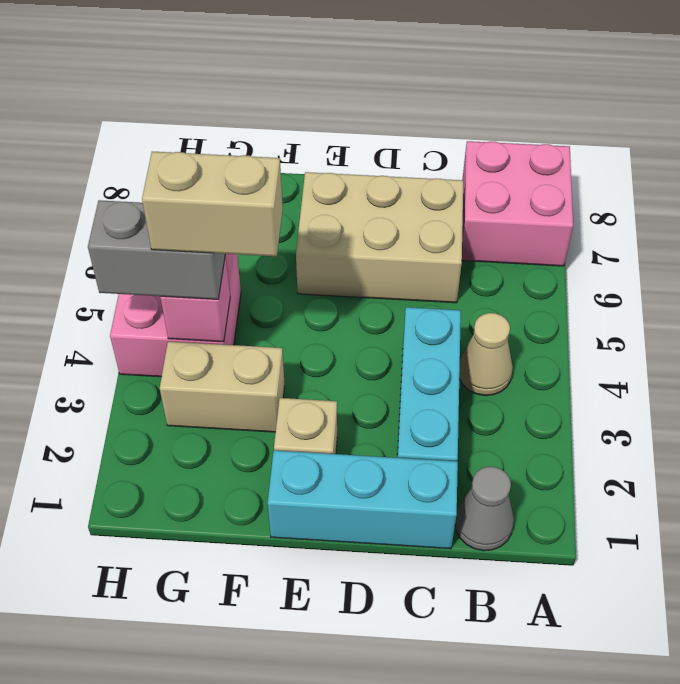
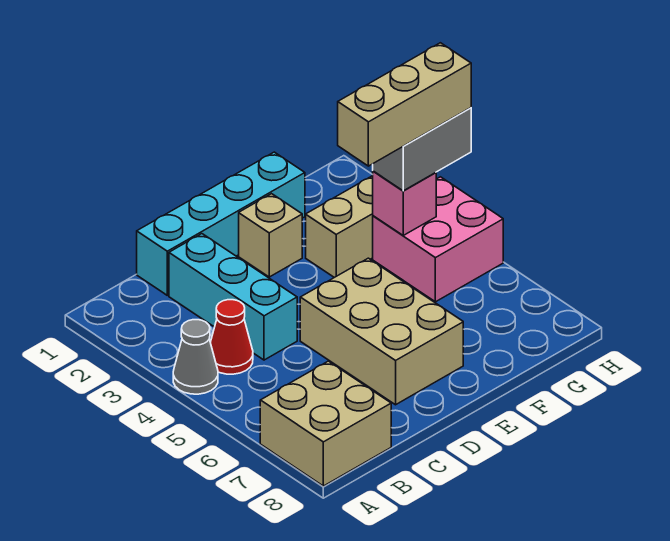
pink brick A7:B8 level 1 -> tan brick A7:B8 level 1
grey cone B1 level 1 -> grey cone A4 level 1
tan cone B4 level 1 -> red cone B4 level 1
cyan brick C1:E1 level 1 -> cyan brick C1:F1 level 1
tan brick C6:E7 level 1 -> tan brick D5:E7 level 1
tan brick F4:G4 level 4 -> tan brick F4:H4 level 4

